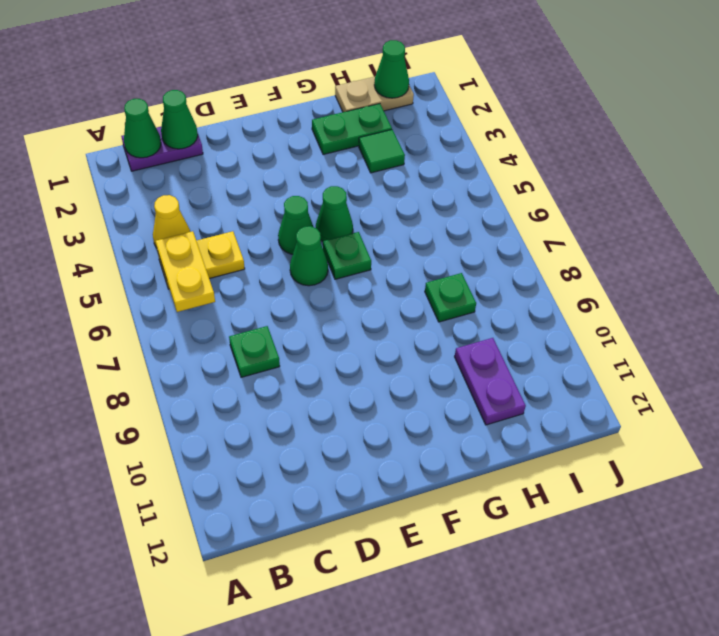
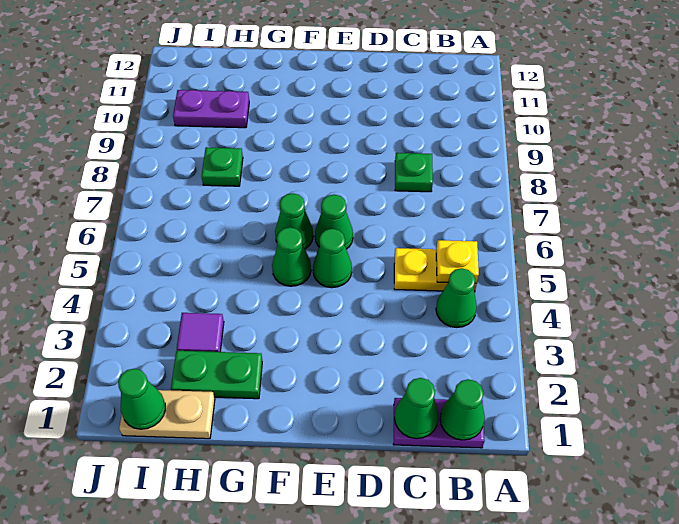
yellow cone B4 level 1 -> green cone B4 level 1
yellow plate B5:B6 level 2 -> yellow plate B5 level 2
green plate F6 level 1 -> green cone F6 level 1
green tile H3 level 1 -> purple tile H3 level 1
purple plate H10:H11 level 1 -> purple plate H10:I10 level 1

